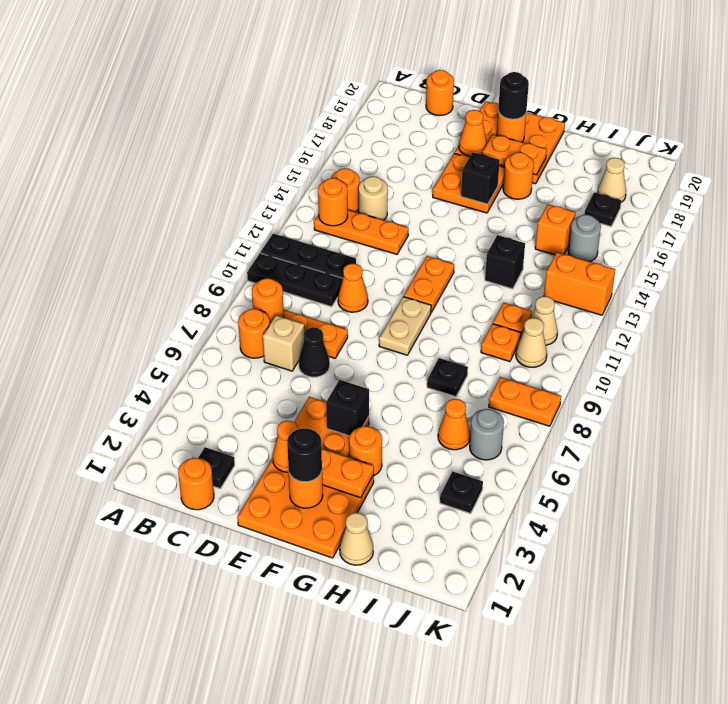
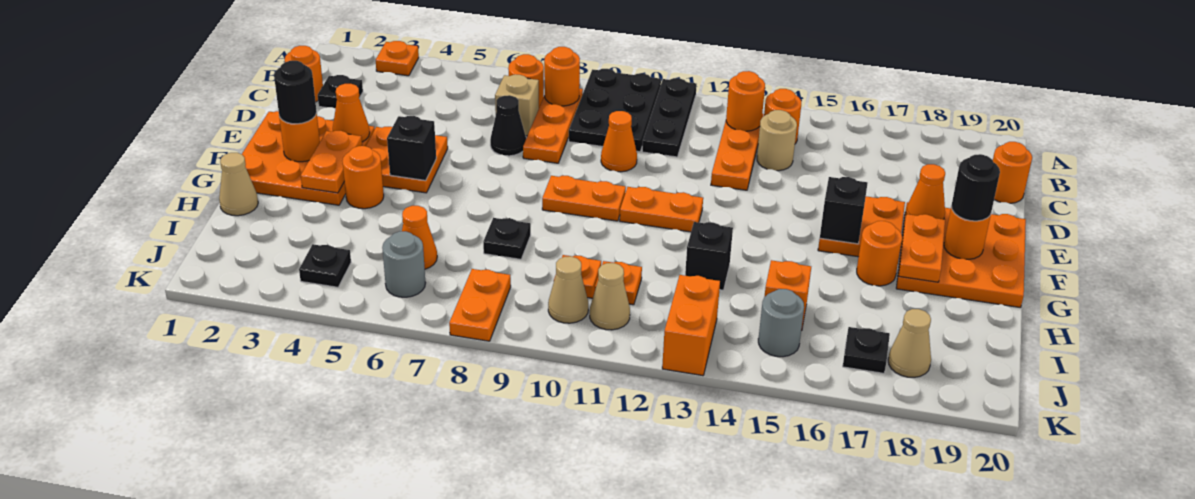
none -> orange plate A3 level 1
black plate A10:C10 level 1 -> black plate A9:C10 level 1
tan plate F9:F10 level 1 -> orange plate F9:F10 level 1

